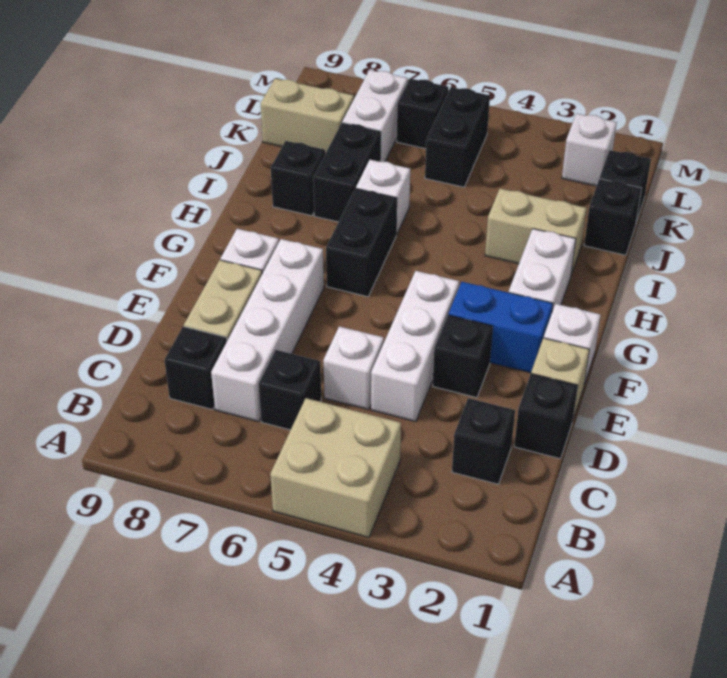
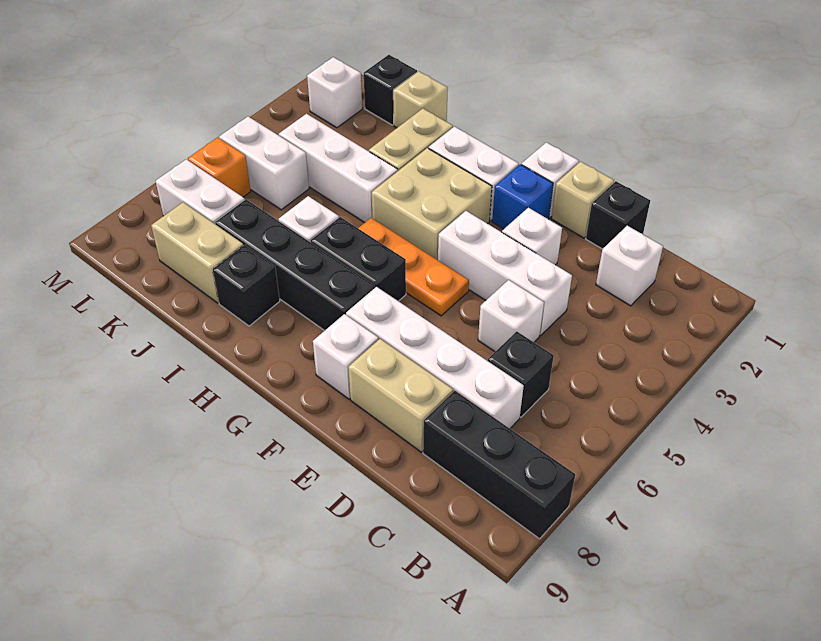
tan brick A4:B5 level 1 -> tan brick G3:H4 level 1
black brick C2 level 1 -> white brick C2 level 1
black brick C8 level 1 -> black brick A8:C8 level 1
black brick E3 level 1 -> white brick E3 level 1
blue brick F2:F3 level 1 -> blue brick F2 level 1
none -> orange plate F5:H5 level 1
none -> white brick I4:K4 level 1
black brick I7:J7 level 1 -> black brick G7:J7 level 1
black brick J1 level 1 -> tan brick J1 level 1
black brick K5:L5 level 1 -> white brick K5:L5 level 1
tan brick K8:K9 level 1 -> tan brick J8:K8 level 1
black brick L6 level 1 -> orange brick L6 level 1

